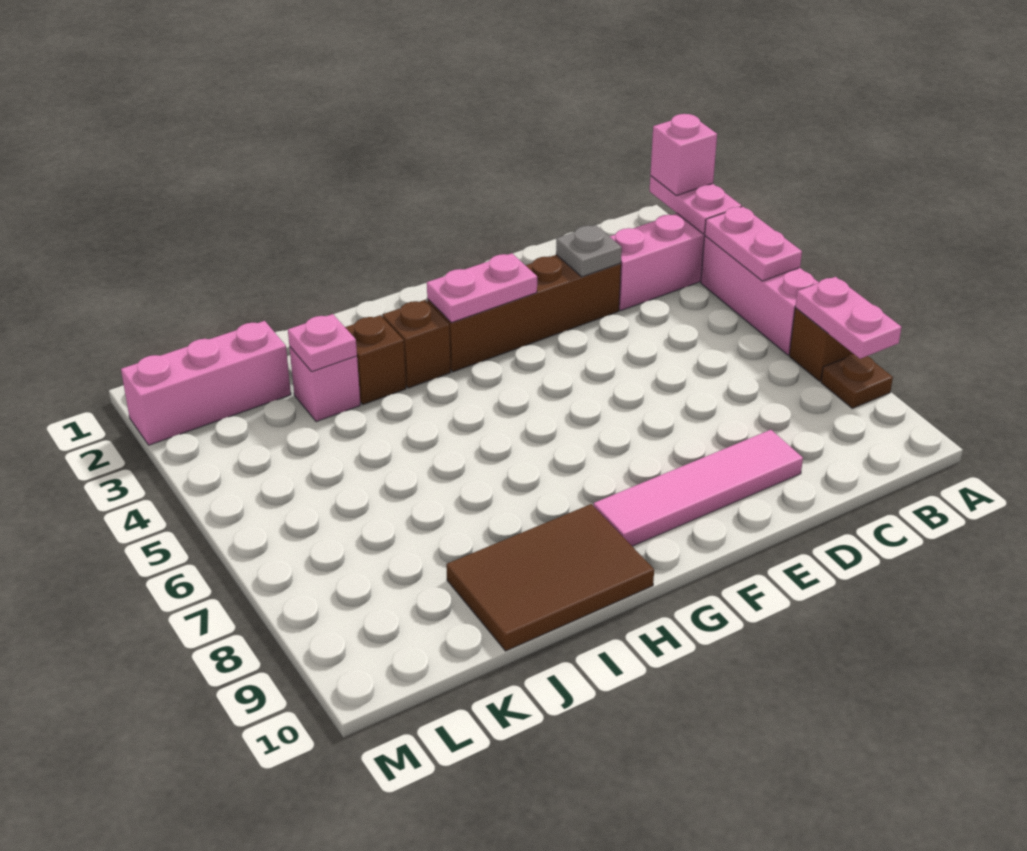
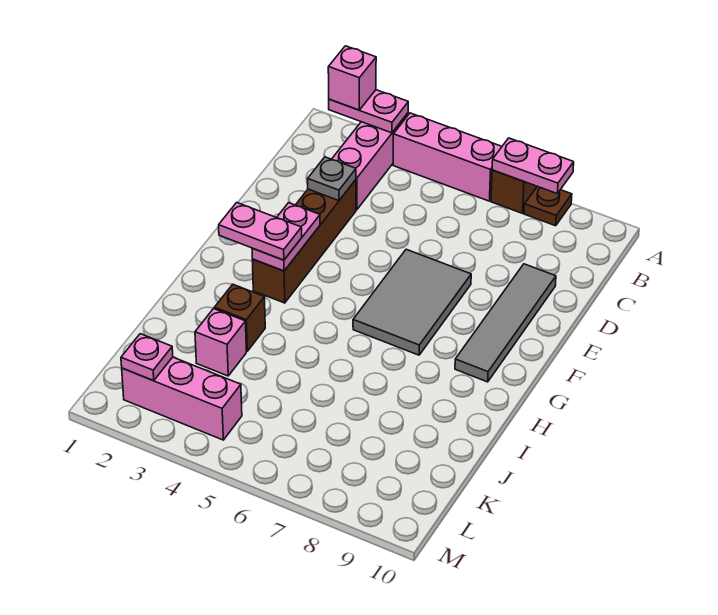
pink plate A4:A5 level 2 -> pink plate G2:G3 level 3
pink tile D9:G9 level 1 -> grey tile D9:G9 level 1
none -> grey tile E6:G7 level 1
brown brick H3 level 1 -> none
brown tile H9:J10 level 1 -> none
pink plate J3 level 2 -> pink plate L2 level 2
pink brick K2:M2 level 1 -> pink brick L2:L4 level 1

